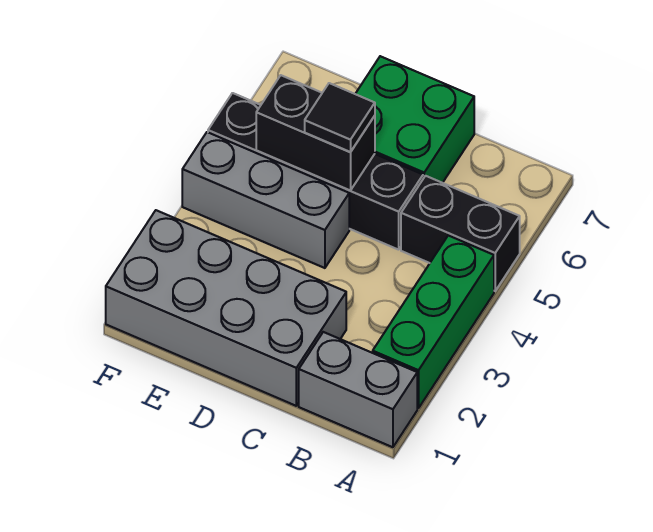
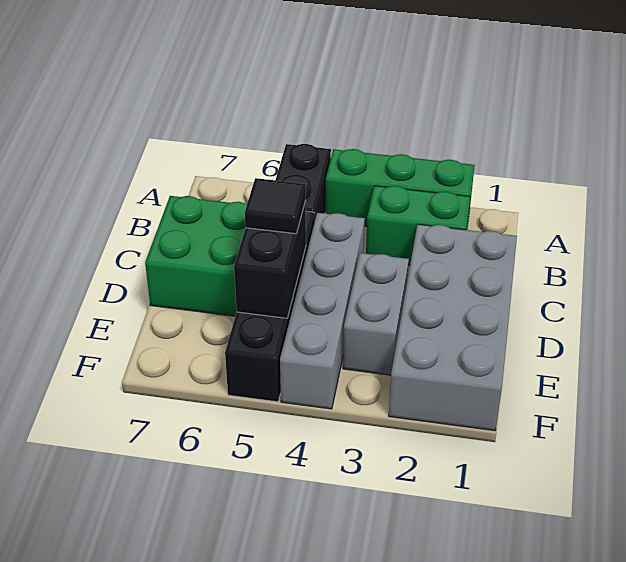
grey brick A1:B1 level 1 -> grey brick D3:E3 level 1
none -> green brick B2:B3 level 1
grey brick D4:F4 level 1 -> grey brick C4:F4 level 1

